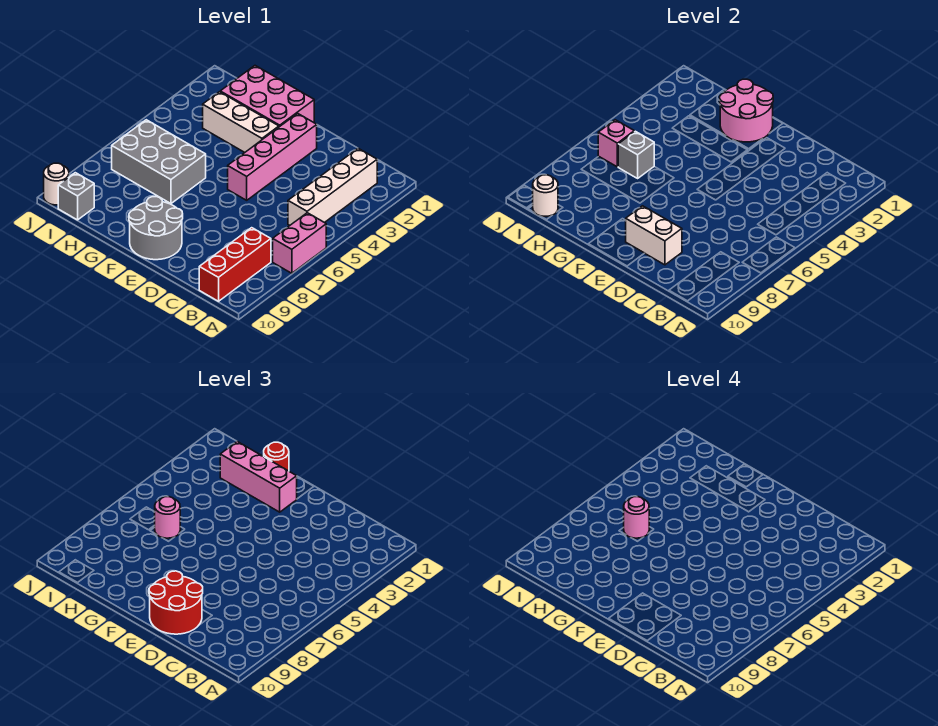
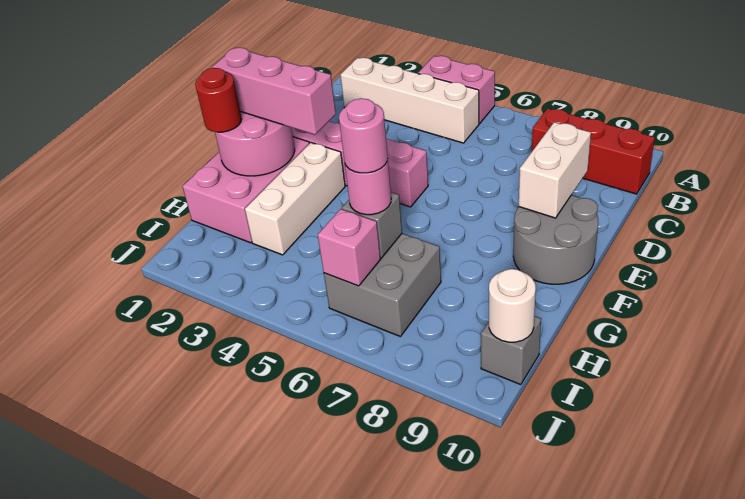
pink brick A6:A7 level 1 -> pink brick A4:A5 level 1
red round brick D9:E10 level 3 -> none
pink brick F2:H2 level 3 -> pink brick F1:F3 level 3
grey brick G6:I7 level 1 -> grey brick H6:I7 level 1
white round brick J10 level 1 -> none

